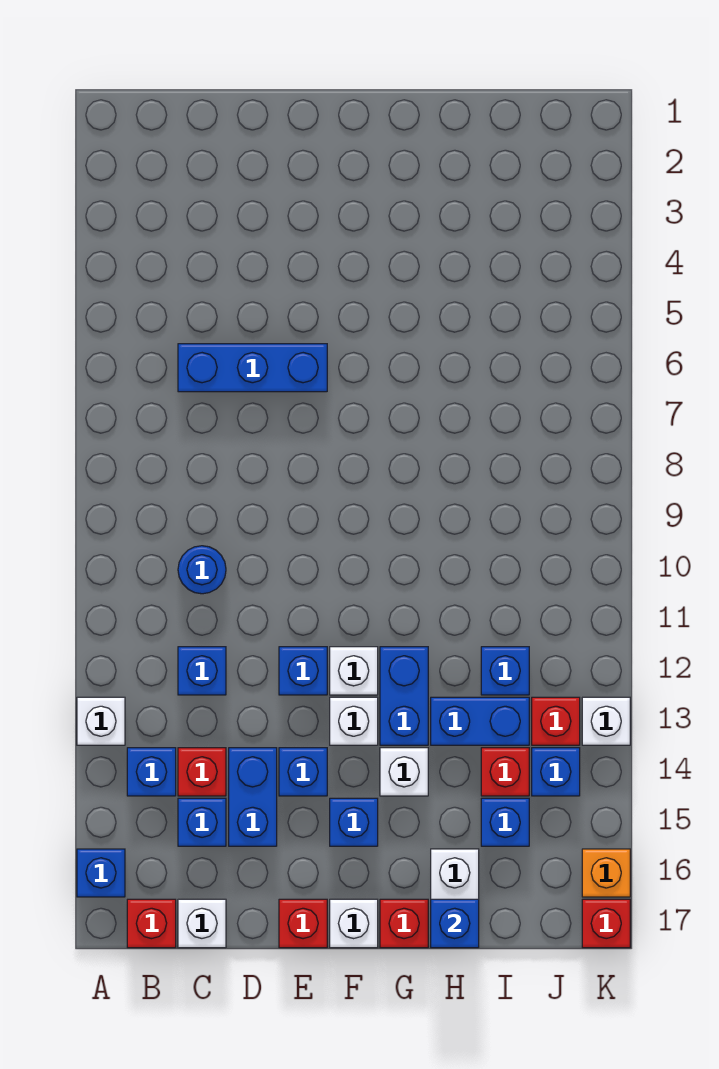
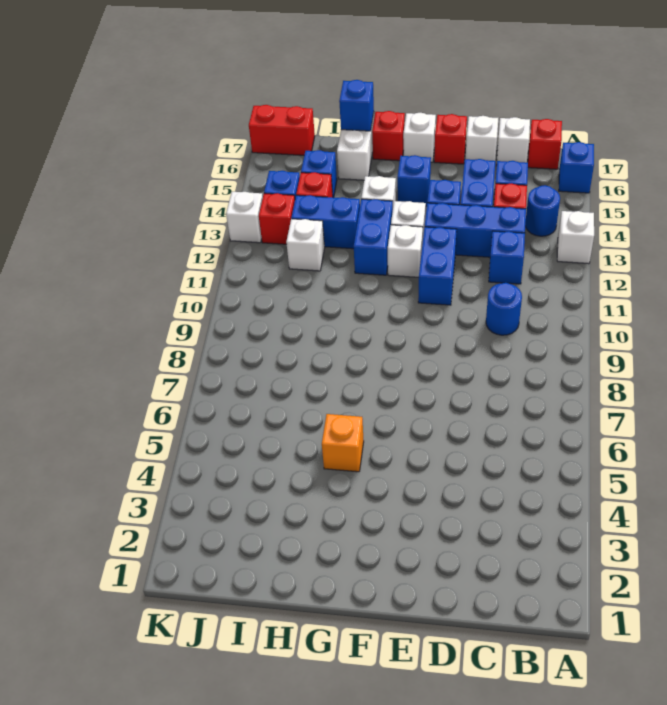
blue brick B14 level 1 -> blue round brick B14 level 1
blue brick C6:E6 level 1 -> blue brick C13:E13 level 1
none -> white brick D17 level 1
blue brick E12 level 1 -> blue brick E11:E12 level 1
blue brick I12 level 1 -> white brick I12 level 1
orange brick K16 level 1 -> orange brick G5 level 1
red brick K17 level 1 -> red brick J17:K17 level 1

